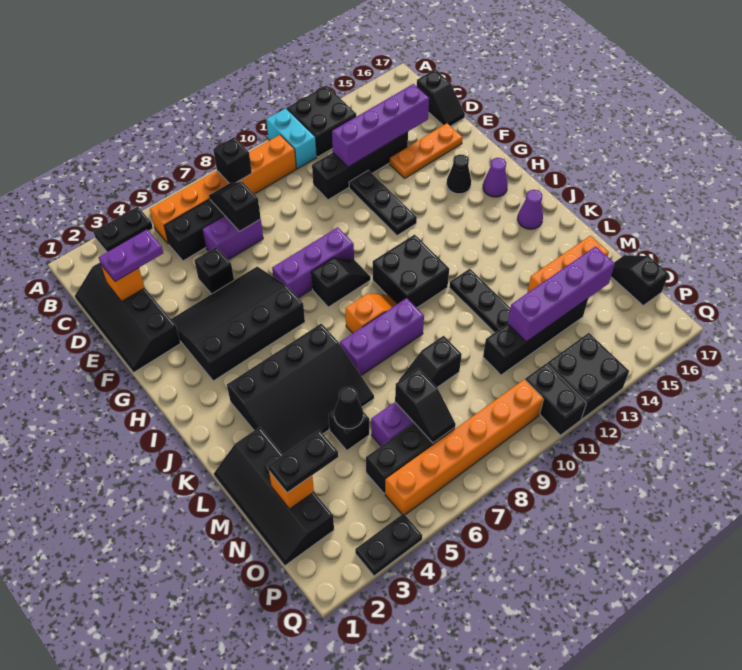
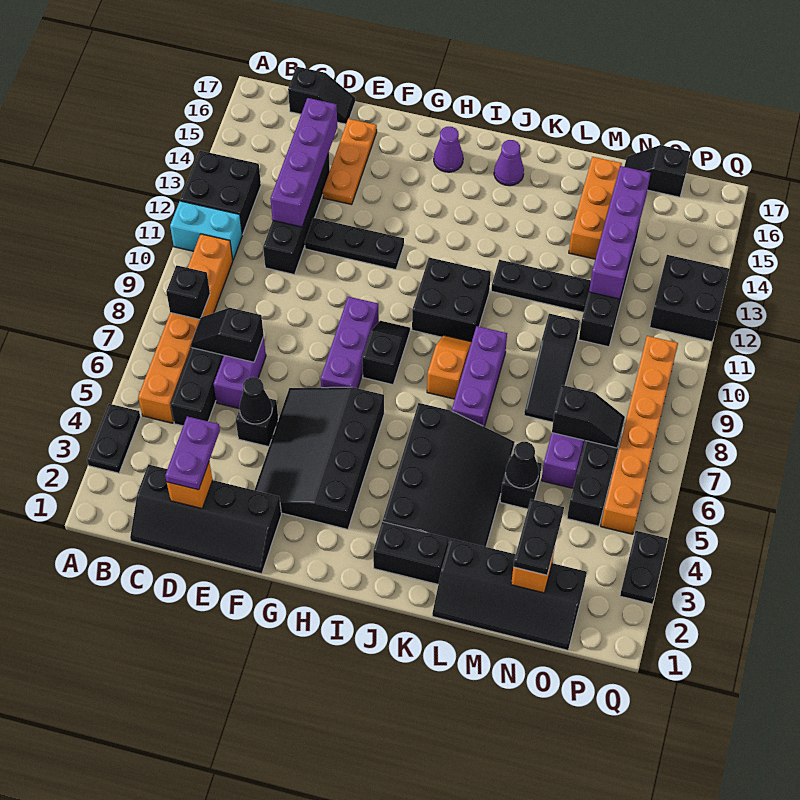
black cone G15 level 1 -> black cone E5 level 2
black slope M8:M9 level 1 top 9 -> black slope M8:M10 level 1 top 10
black brick P11:Q11 level 1 -> black brick J2:K2 level 1

